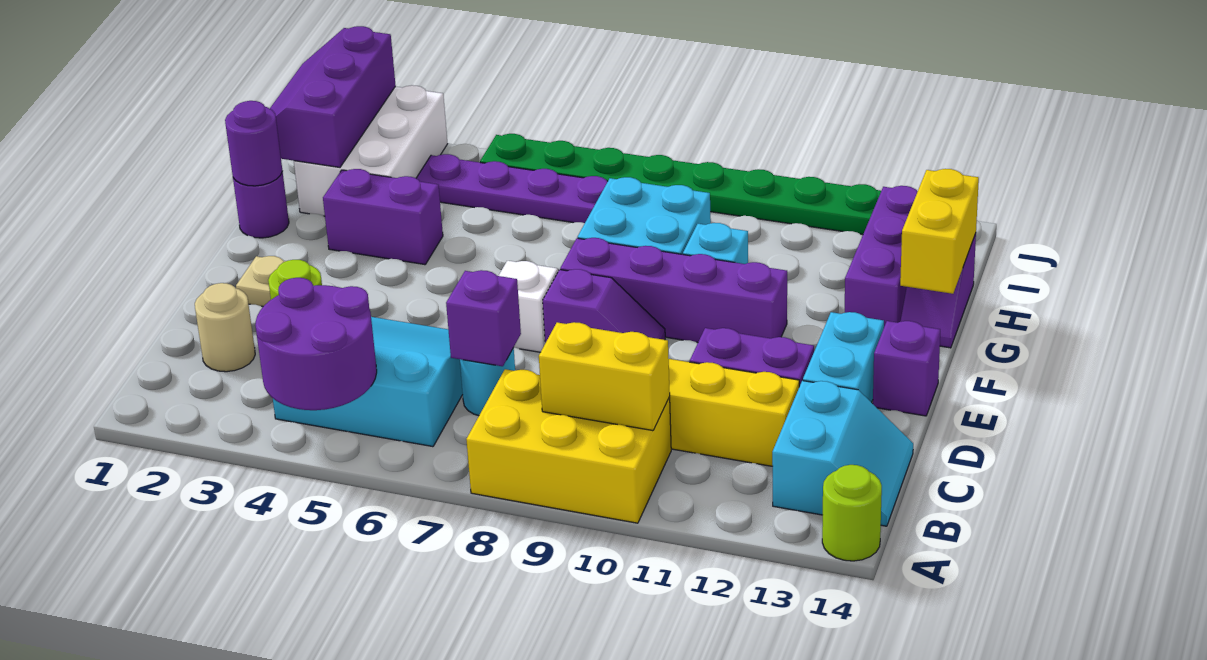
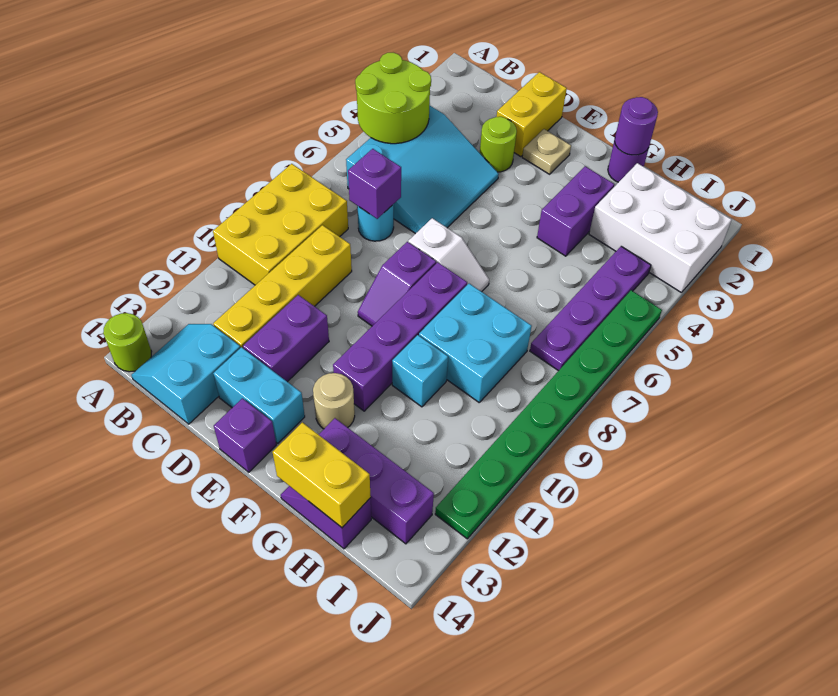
purple round brick A4:B5 level 2 -> lime round brick A4:B5 level 2
yellow brick B9:B10 level 2 -> yellow brick D1:D2 level 1
cyan slope B13:C14 level 1 top 13 -> cyan slope B13:C14 level 1 top C
tan round brick C2 level 1 -> tan round brick F12 level 1
purple slope H1:J2 level 2 top 2 -> none

